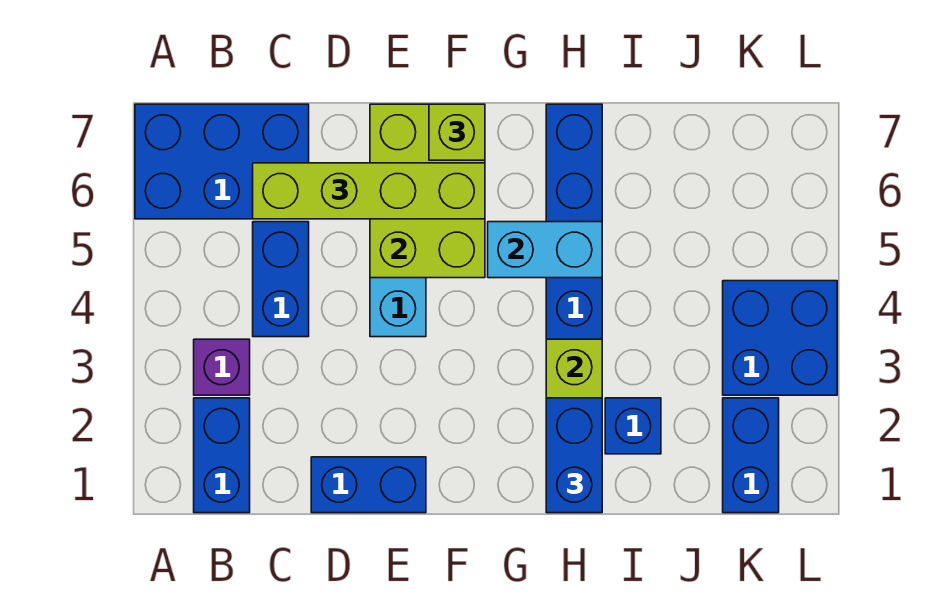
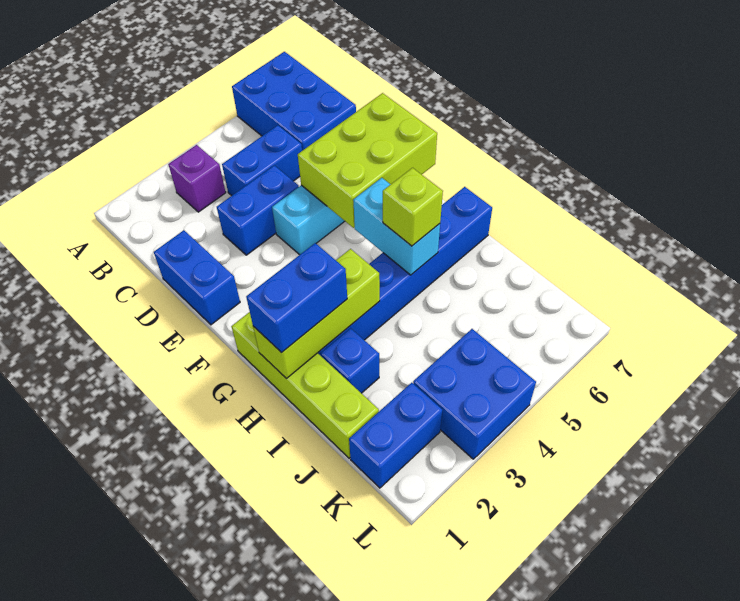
blue brick B1:B2 level 1 -> blue brick D3:D4 level 1
lime brick C6:F6 level 3 -> lime brick G1:J1 level 1
lime brick F7 level 3 -> lime brick H5 level 3

